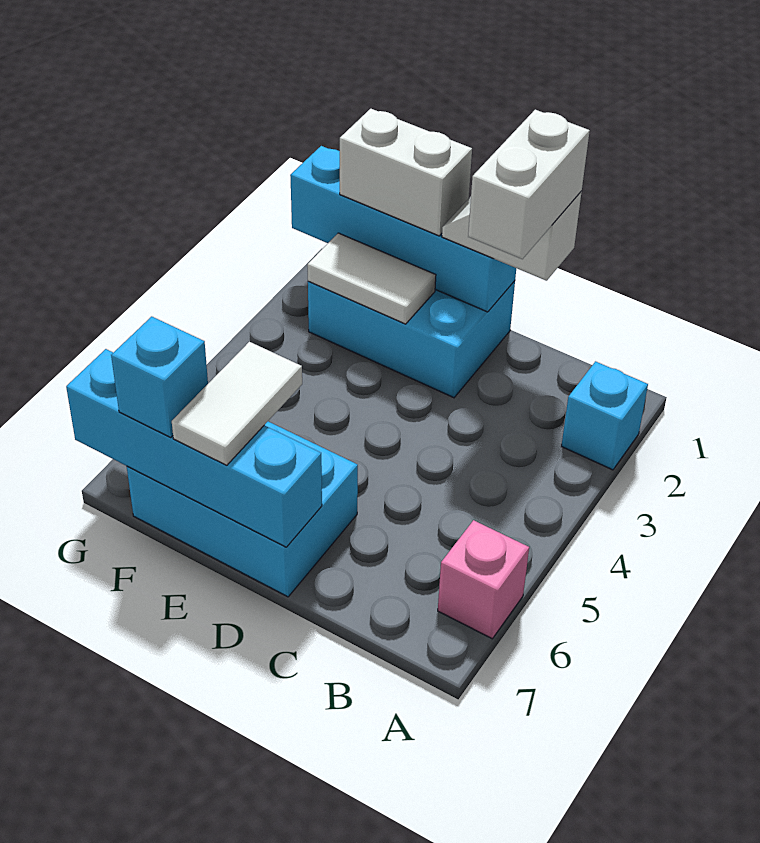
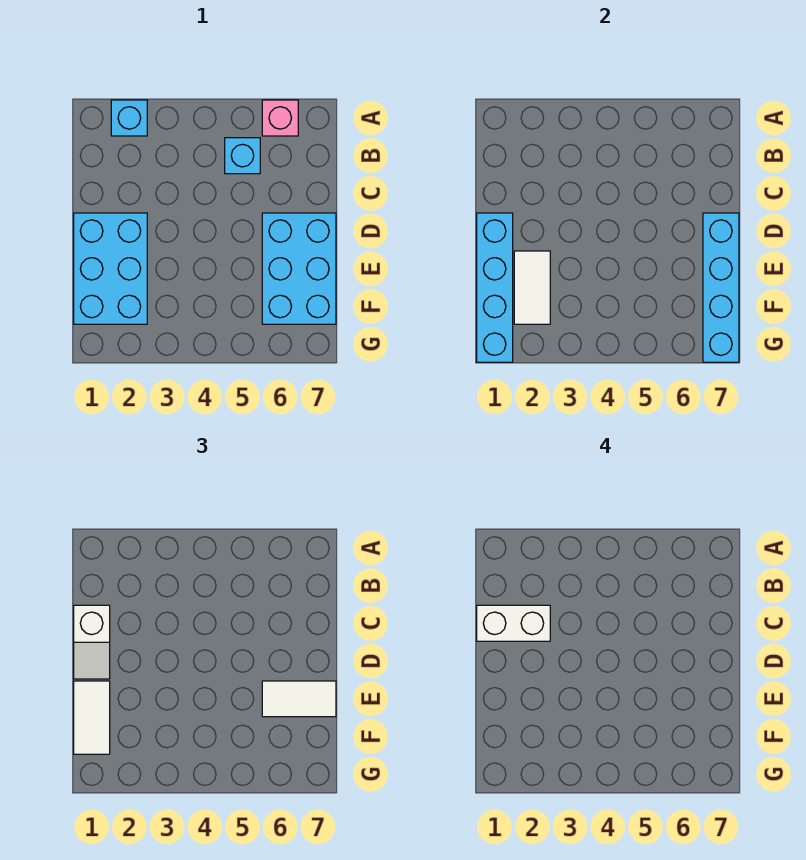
white brick E1:F1 level 3 -> white tile E1:F1 level 3
cyan brick F7 level 3 -> cyan brick B5 level 1

